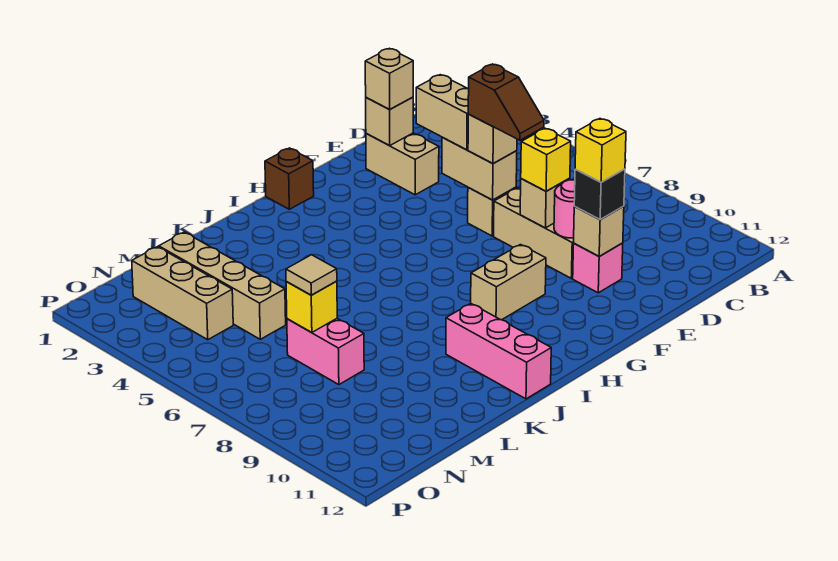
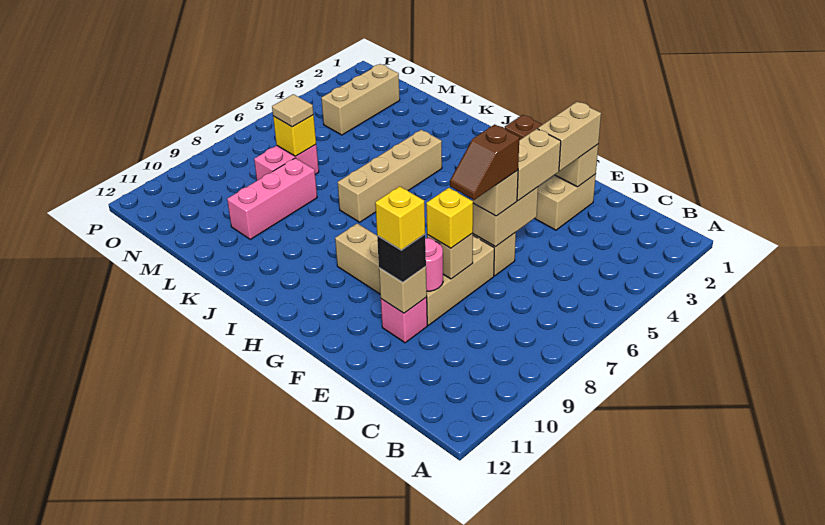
tan brick E2 level 3 -> tan brick E2:E3 level 3
pink brick J10:J12 level 1 -> pink brick L8:L10 level 1
tan brick M2:M5 level 1 -> tan brick J4:J7 level 1

